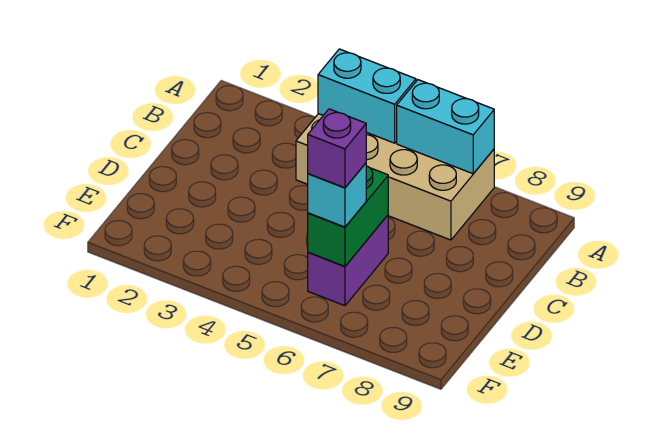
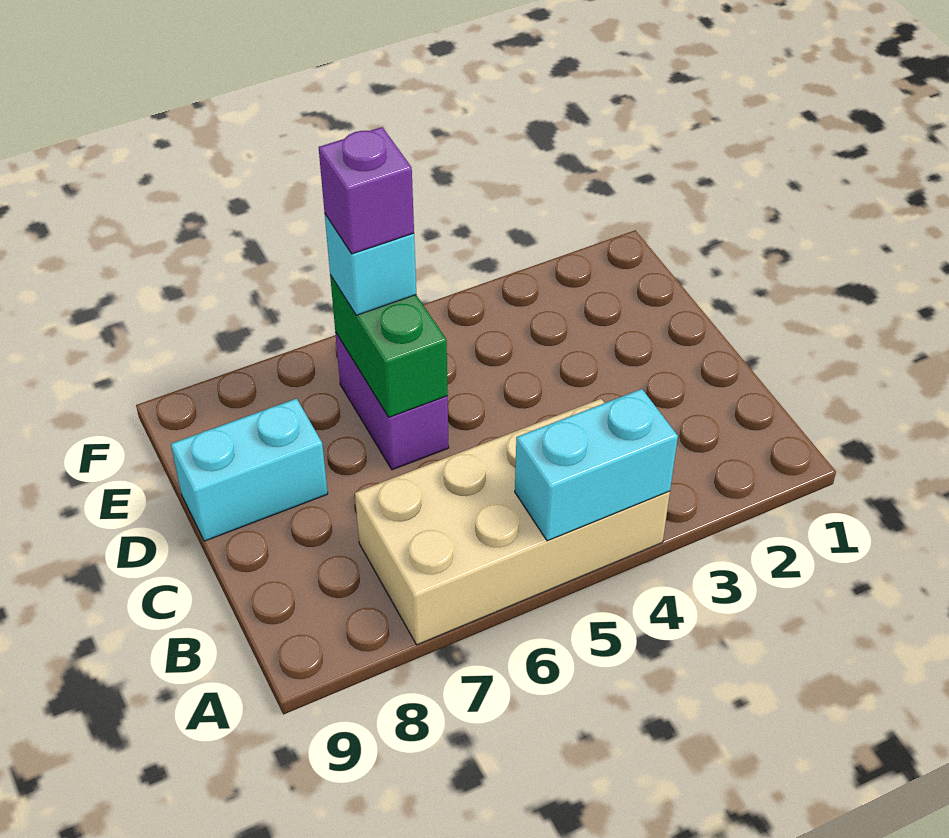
cyan brick A6:A7 level 2 -> cyan brick D8:D9 level 1

